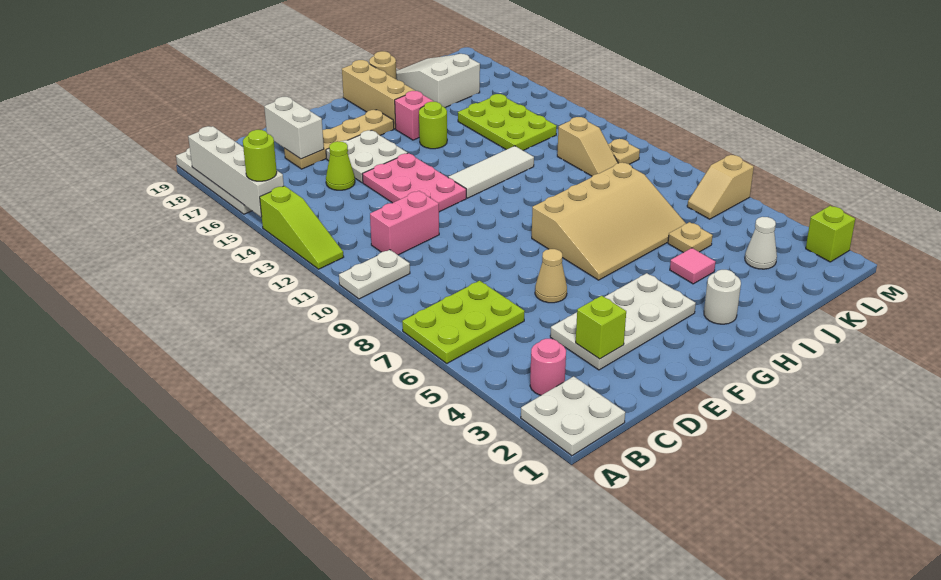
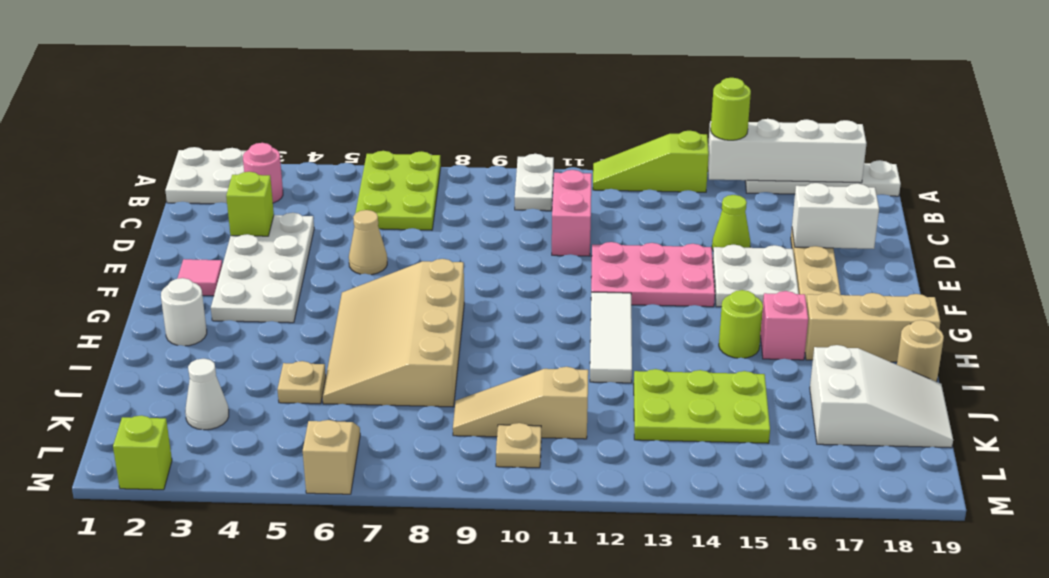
pink tile I4 level 1 -> pink tile F2 level 1
tan slope K10:K11 level 1 top 11 -> tan slope K9:K11 level 1 top 11

